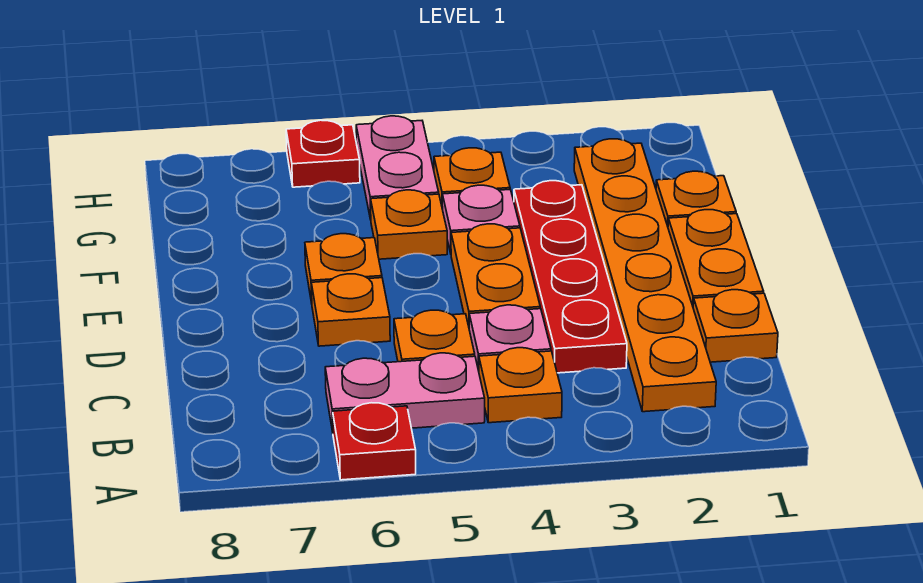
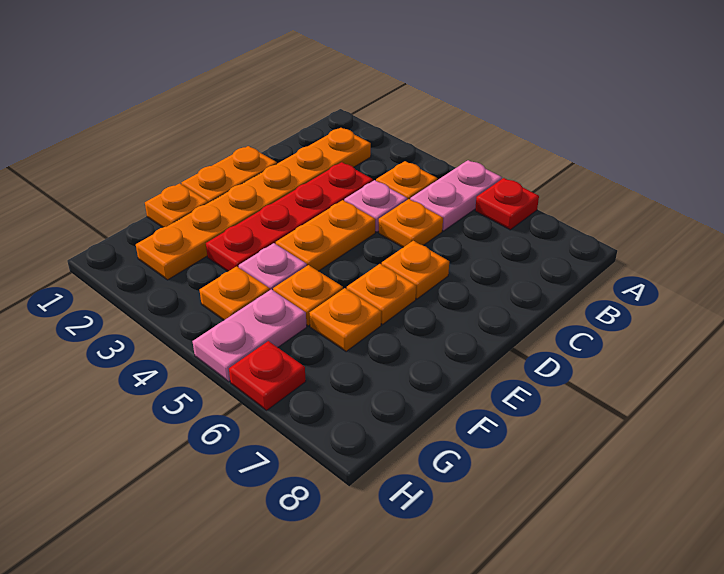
pink plate B5:B6 level 1 -> pink plate A5:B5 level 1
orange plate C1 level 1 -> orange plate F6 level 1

